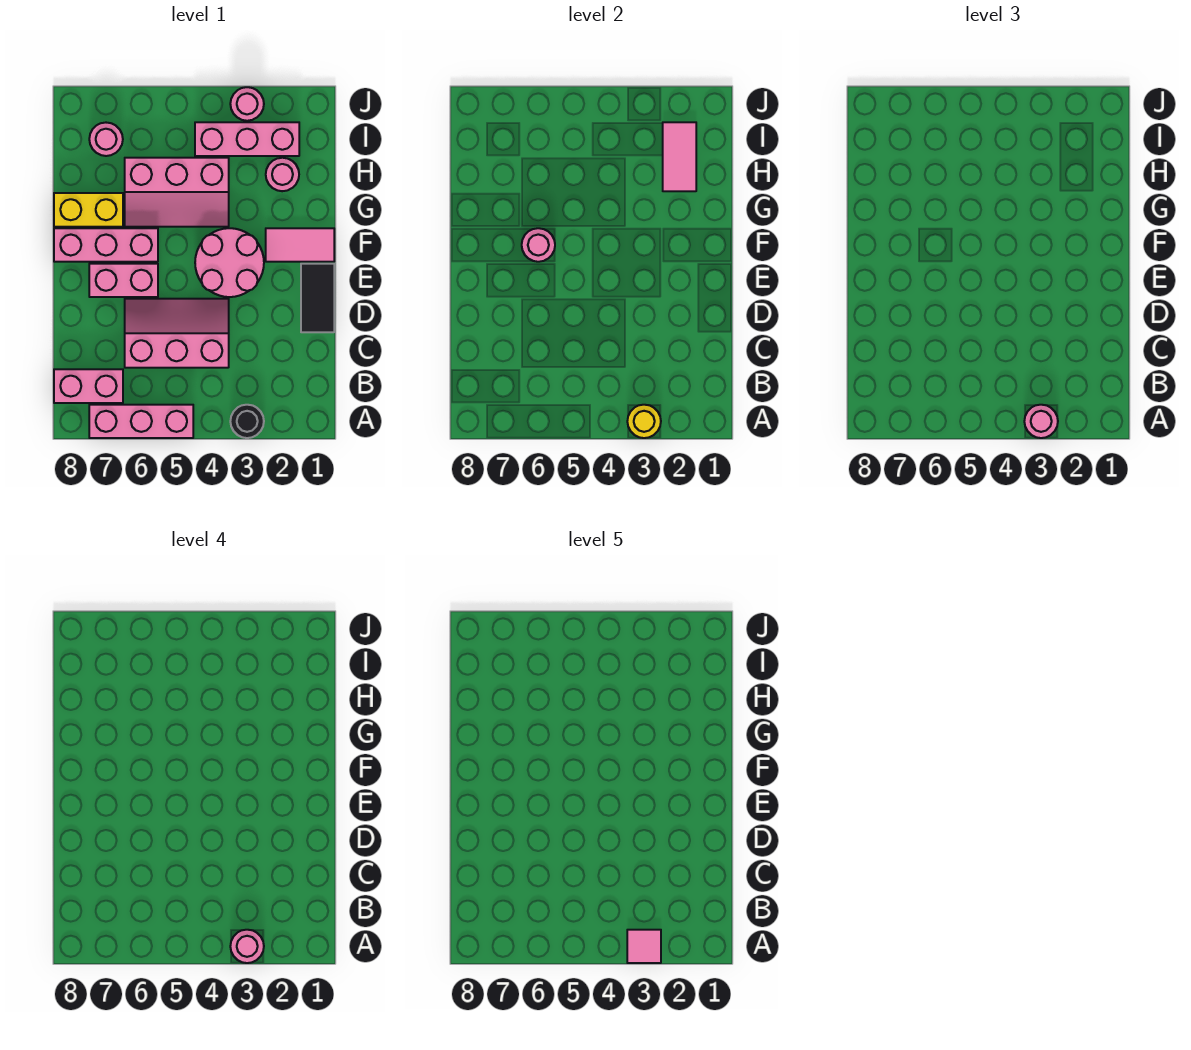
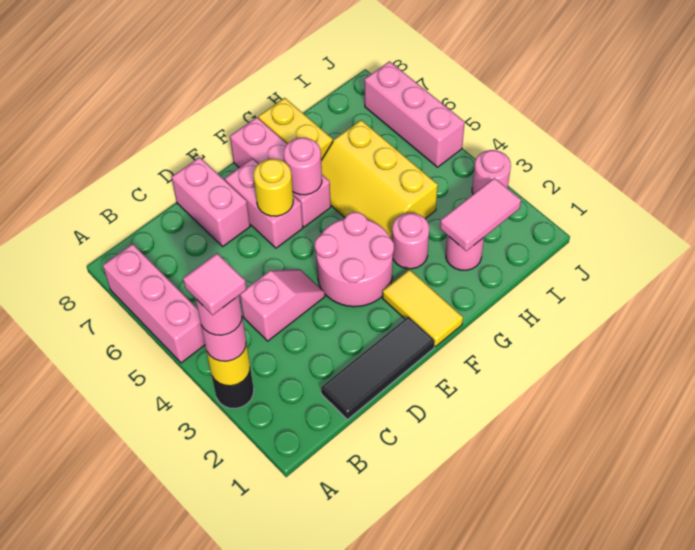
pink brick B7:B8 level 1 -> pink brick D7:D8 level 1
pink slope C4:D6 level 1 top C -> pink slope C4:D4 level 1 top C
black tile D1:E1 level 1 -> black tile C1:E1 level 1
none -> yellow round brick E6 level 2
pink tile F1:F2 level 1 -> yellow tile F1:F2 level 1
pink slope G4:H6 level 1 top H -> yellow slope G4:H6 level 1 top H
pink brick I2:I4 level 1 -> pink brick J5:J7 level 1
pink round brick I7 level 1 -> pink round brick G3 level 1

